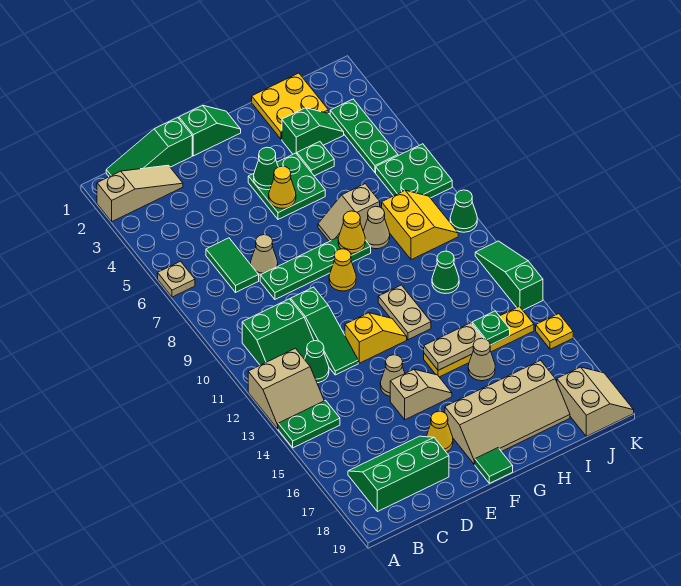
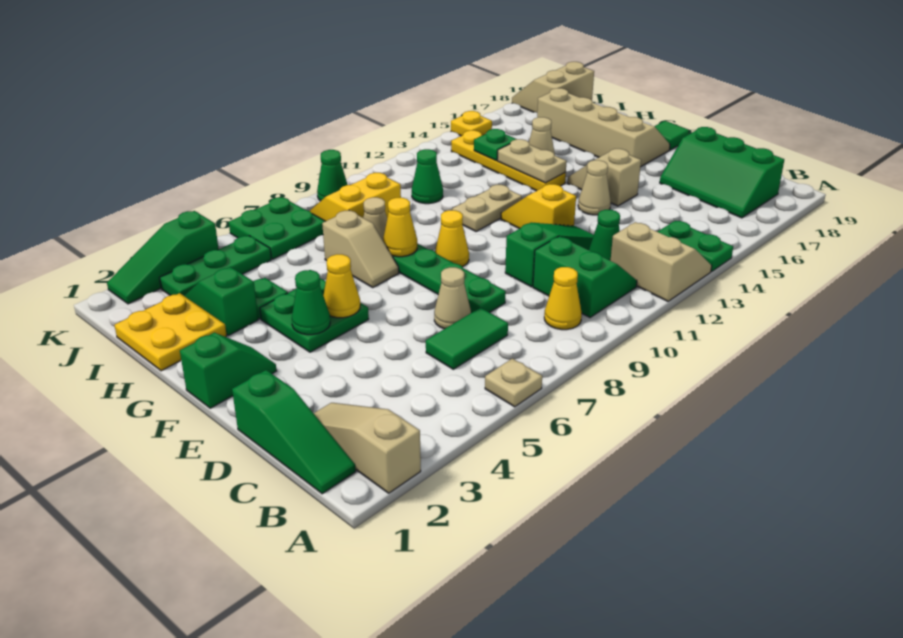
green slope E1:F1 level 1 top E -> green slope F1:F2 level 1 top 1
yellow cone E17 level 1 -> yellow cone B9 level 1
green slope K11:K13 level 1 top 13 -> green slope K2:K4 level 1 top 4

